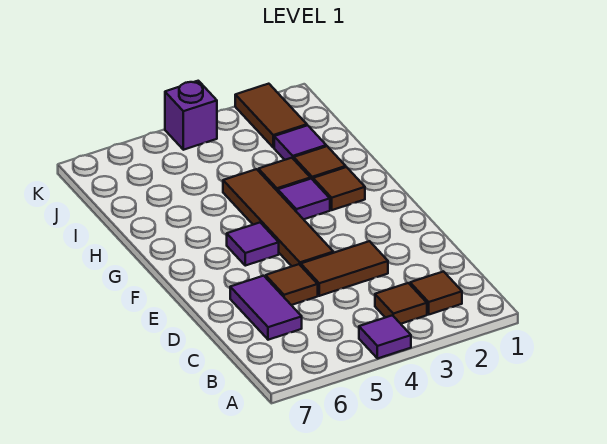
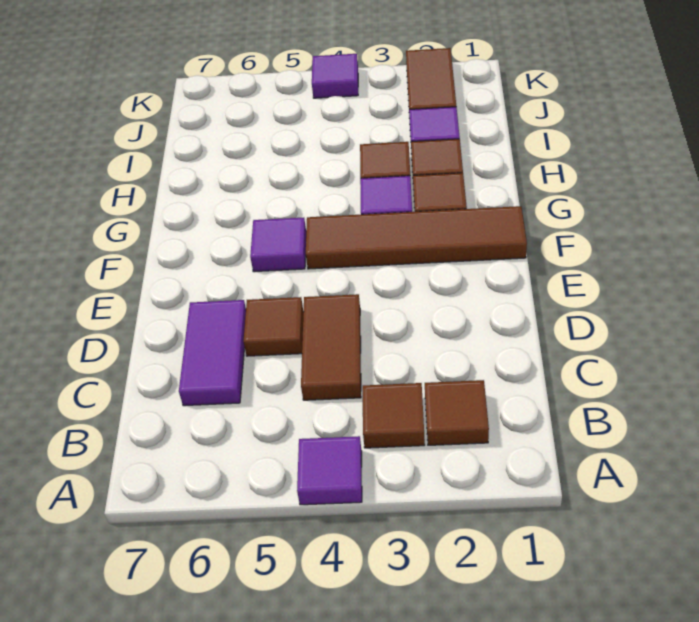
brown tile D3:D4 level 1 -> brown tile C4:D4 level 1
brown tile E4:H4 level 1 -> brown tile F1:F4 level 1
purple brick K4 level 1 -> purple tile K4 level 1

